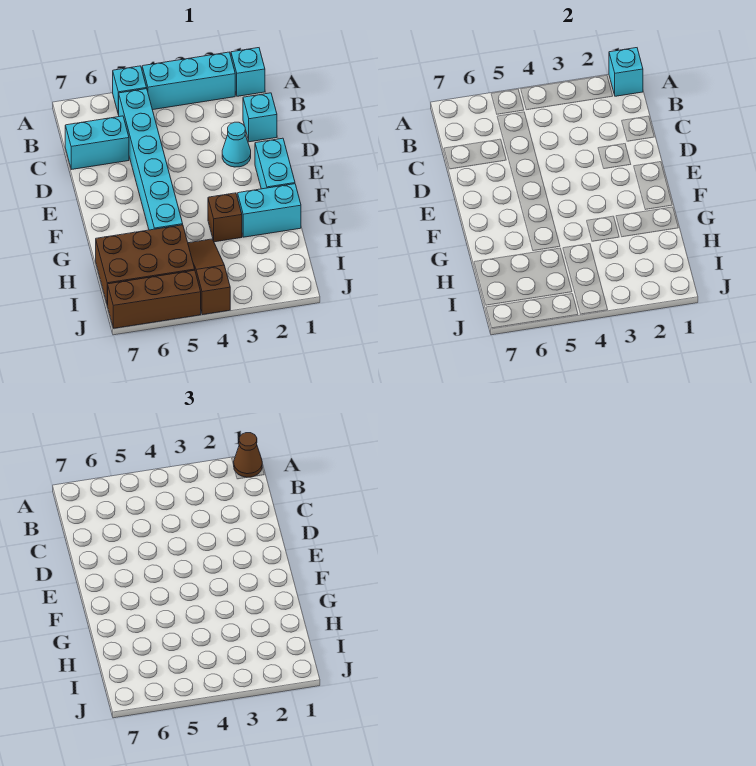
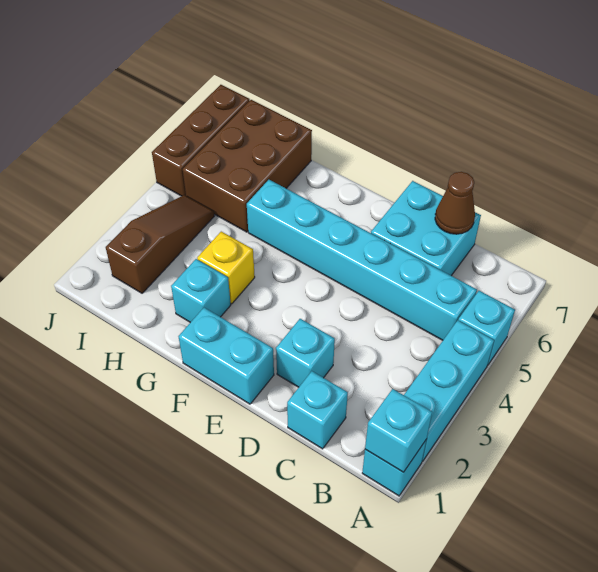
brown cone A1 level 3 -> brown cone C7 level 2
cyan brick C6:C7 level 1 -> cyan brick C6:D7 level 1
cyan cone D2 level 1 -> cyan brick D2 level 1
cyan brick G1:G2 level 1 -> cyan brick G2 level 1
brown brick G3 level 1 -> yellow brick G3 level 1
brown slope H4:J4 level 1 top J -> brown slope I2:I4 level 1 top 2

